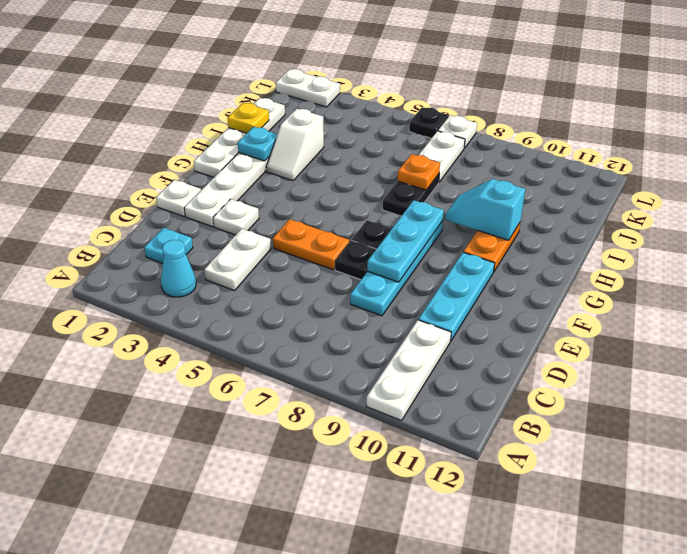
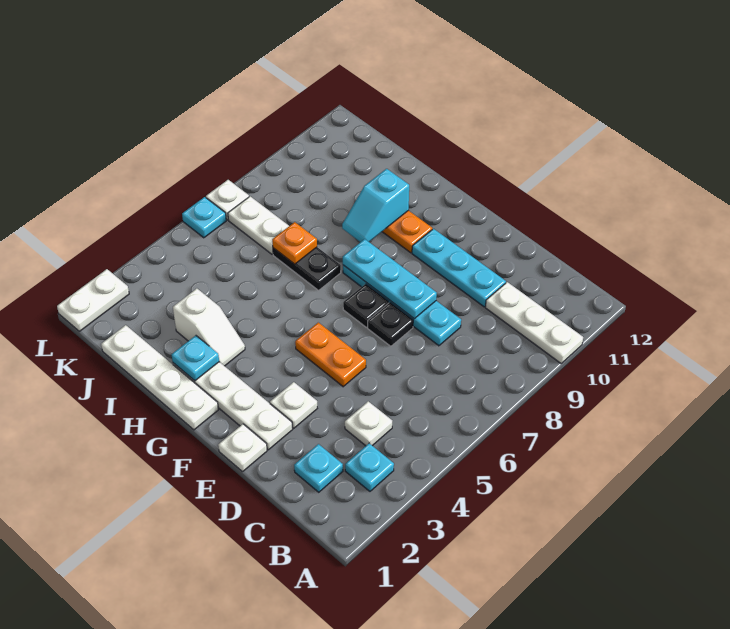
cyan cone B3 level 1 -> cyan plate B3 level 1
white plate C4:D4 level 1 -> white plate C4 level 1
orange plate E5:E6 level 1 -> orange plate E5:F5 level 1
yellow plate I1 level 2 -> none
black plate L6 level 1 -> cyan plate L6 level 1

